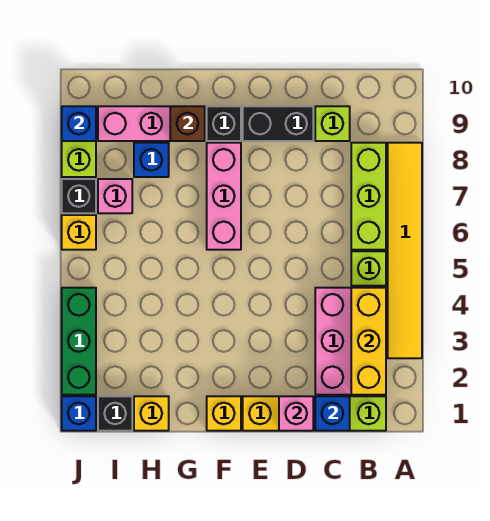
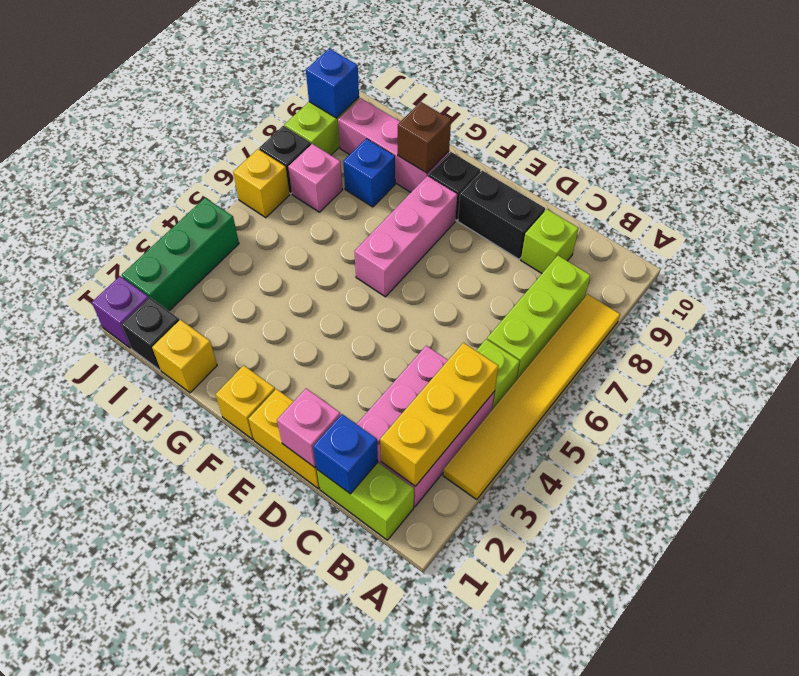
blue brick J1 level 1 -> purple brick J1 level 1

